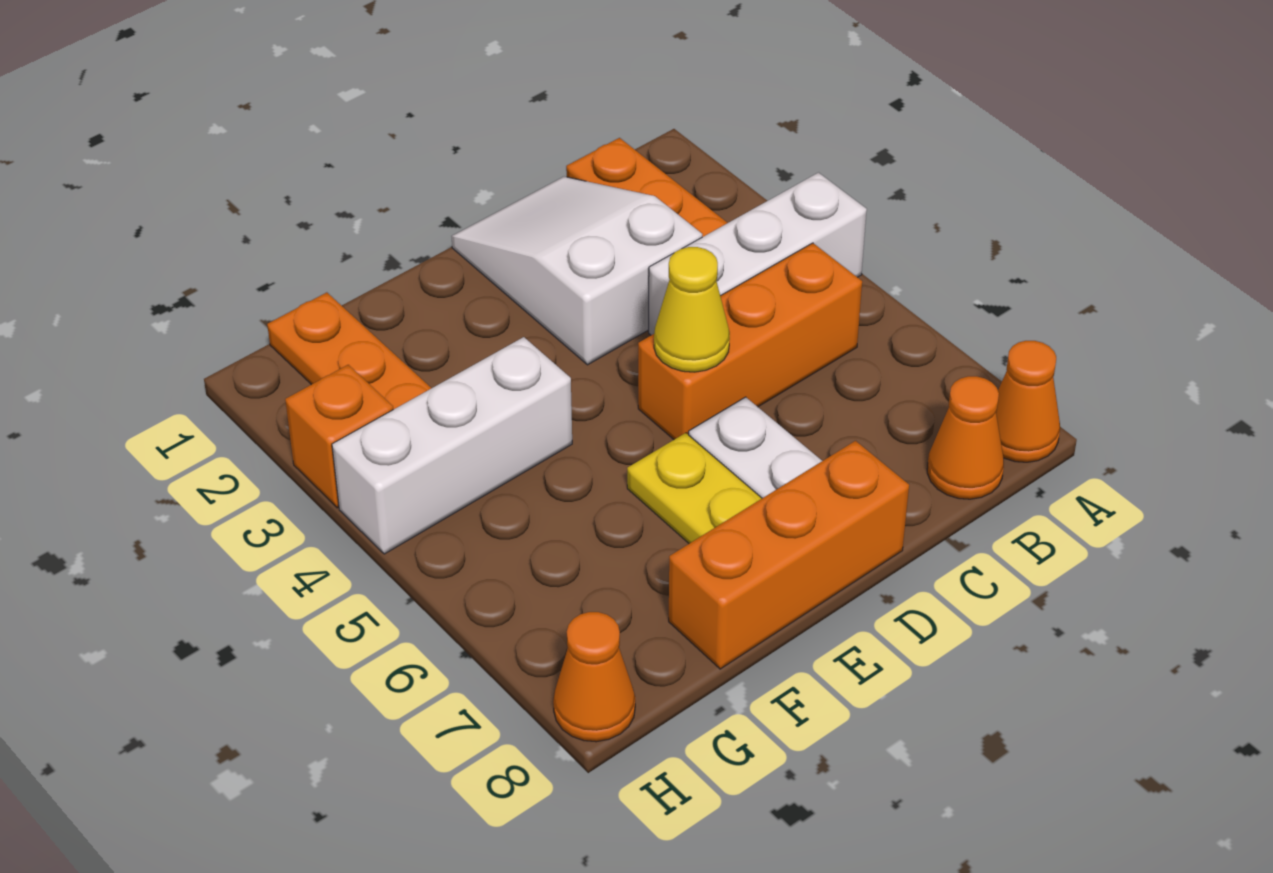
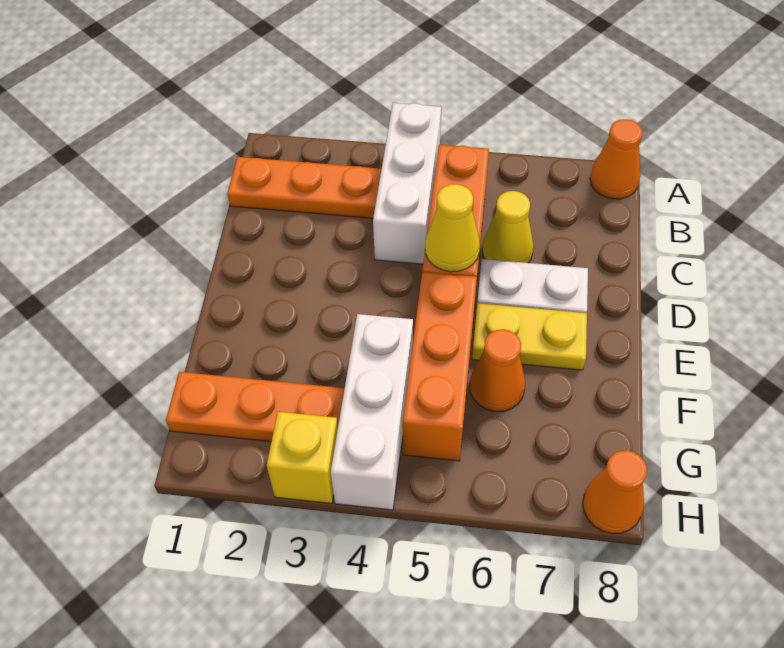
orange cone B8 level 1 -> orange cone F6 level 1
white slope C1:D3 level 1 top 3 -> none
none -> yellow cone C6 level 1
orange brick D8:F8 level 1 -> orange brick E5:G5 level 1
orange brick H3 level 1 -> yellow brick H3 level 1

